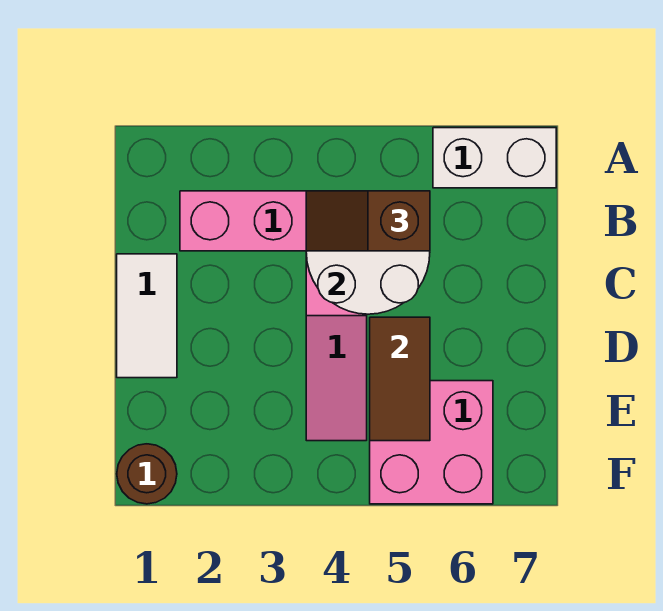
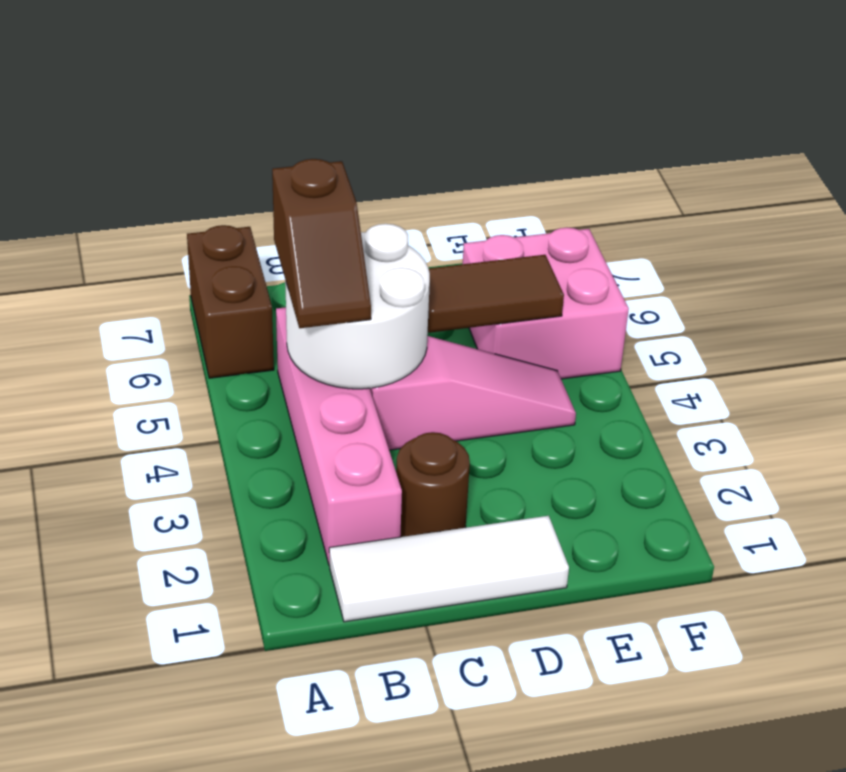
white brick A6:A7 level 1 -> brown brick A6:A7 level 1
white tile C1:D1 level 1 -> white tile B1:D1 level 1
brown round brick F1 level 1 -> brown round brick C2 level 1

